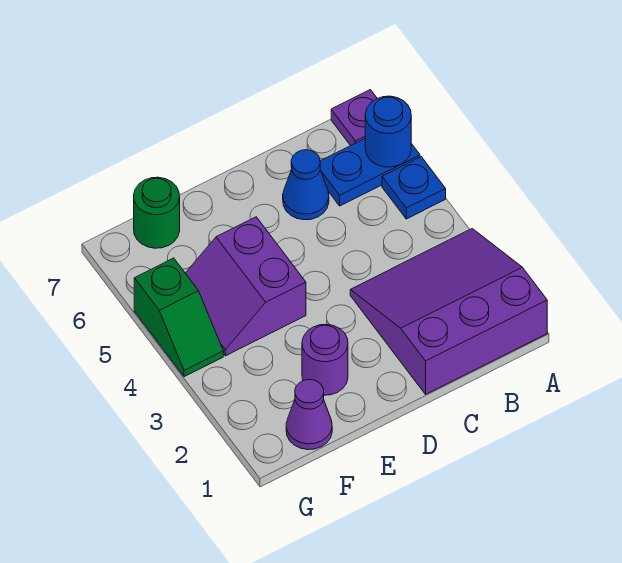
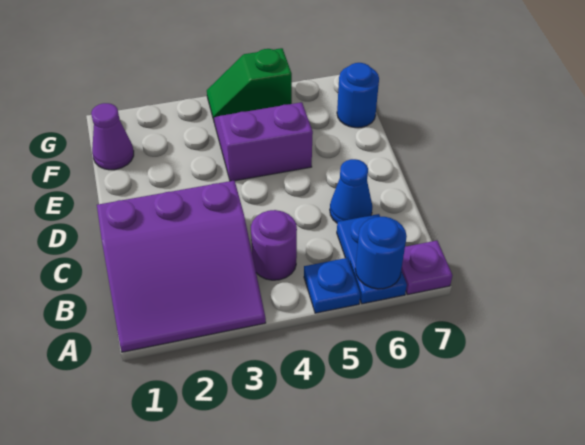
purple slope A1:C3 level 1 top 1 -> purple slope A1:C3 level 1 top C
purple round brick E2 level 1 -> purple round brick B4 level 1
green round brick F7 level 1 -> blue round brick F7 level 1

